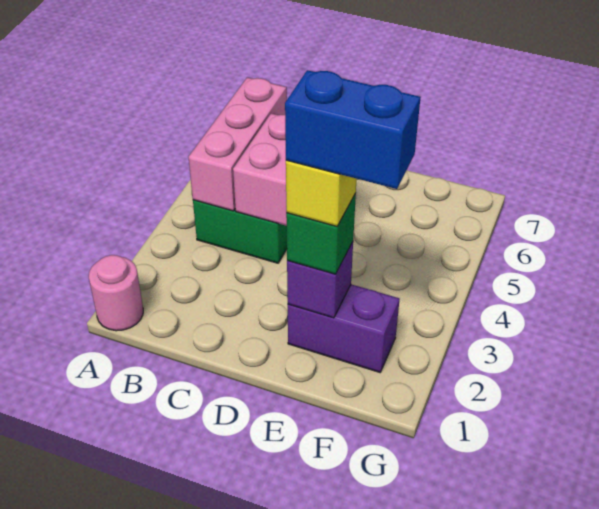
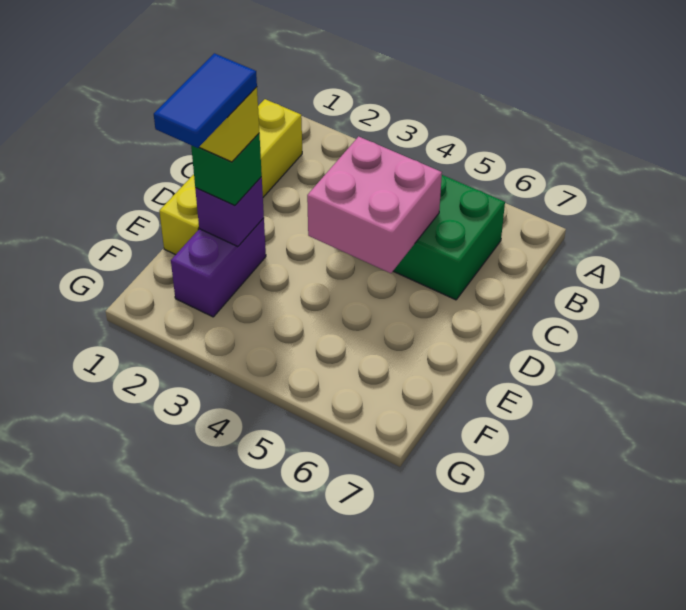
pink round brick A1 level 1 -> none
none -> yellow brick B1:E1 level 1
pink brick B4:B6 level 2 -> none
blue brick E2:F2 level 5 -> blue tile E2:F2 level 5

